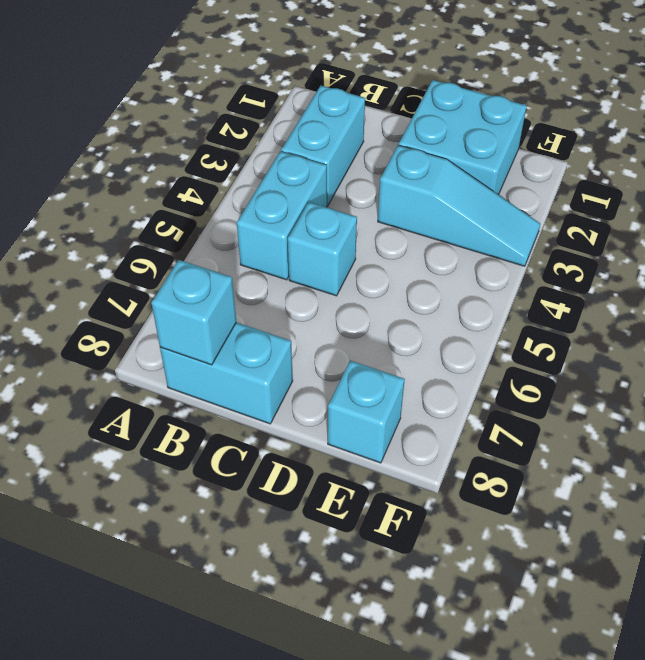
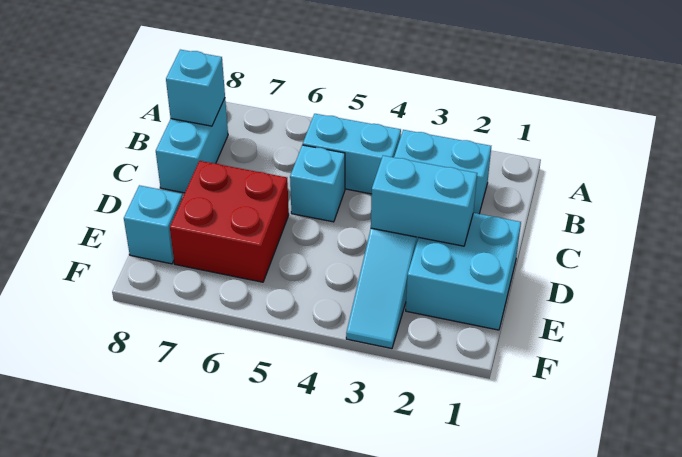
none -> cyan brick D2:D3 level 2
none -> red brick D6:E7 level 1

